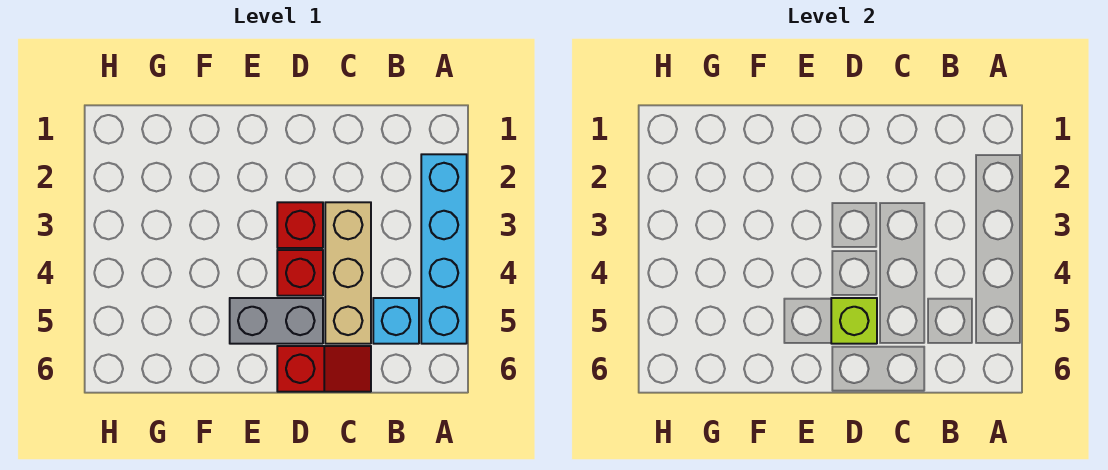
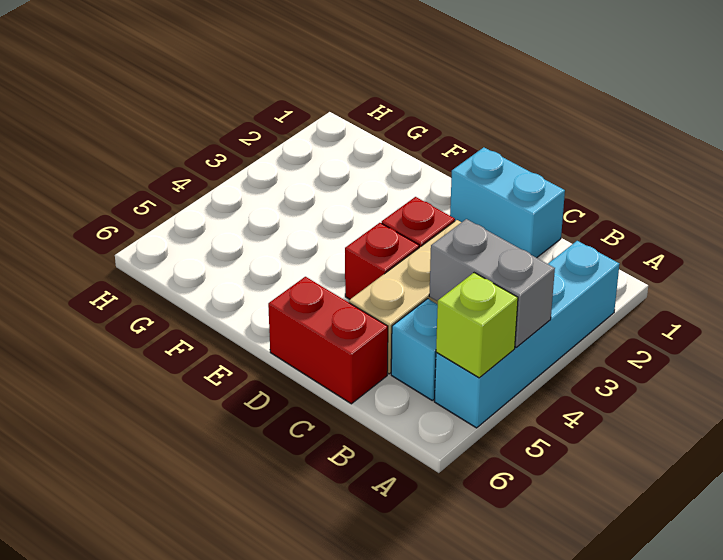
none -> cyan brick C1:D1 level 1
red slope C6:D6 level 1 top D -> red brick C6:D6 level 1
grey brick D5:E5 level 1 -> grey brick A4:B4 level 2
lime brick D5 level 2 -> lime brick A5 level 2

